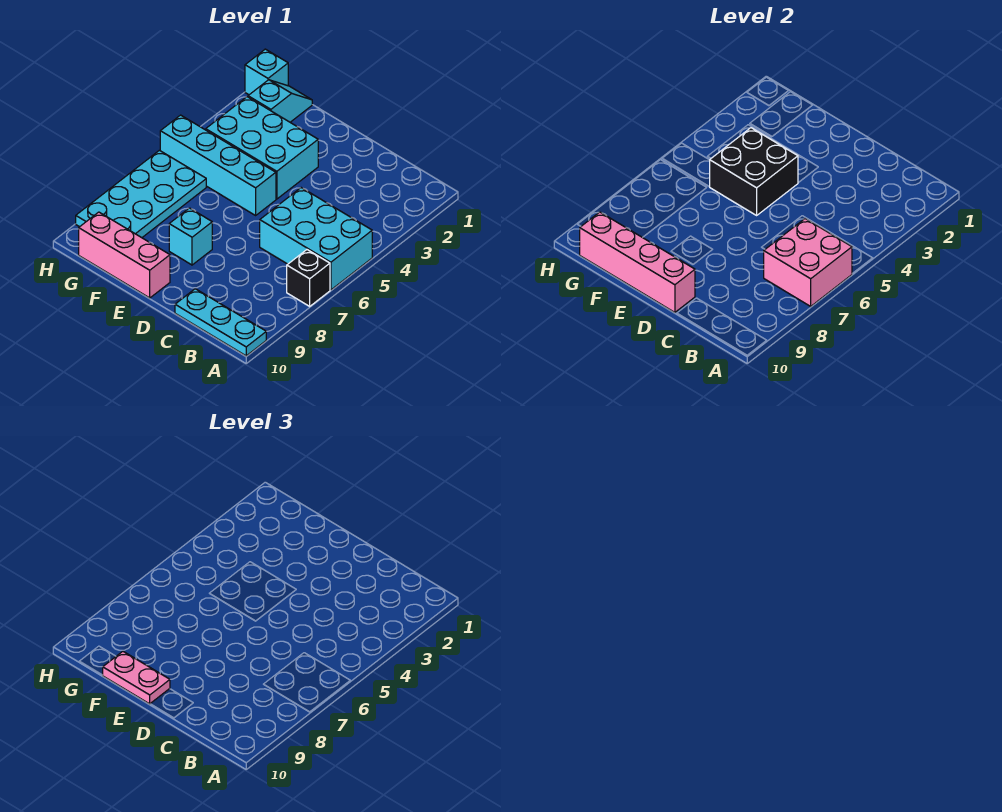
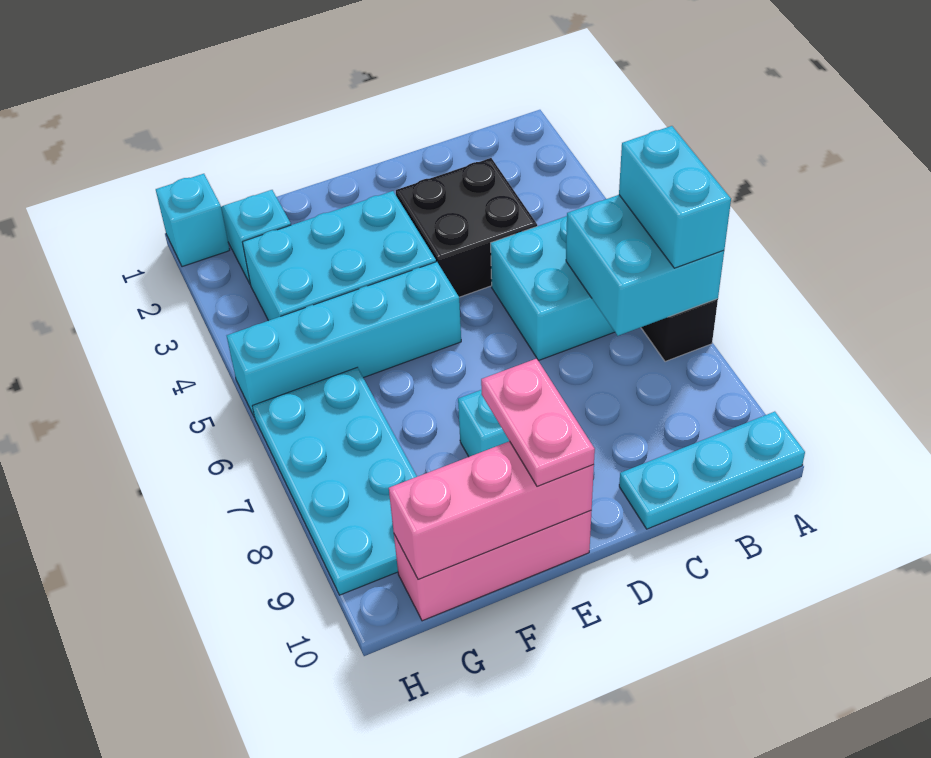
pink brick A6:B7 level 2 -> cyan brick A6:B7 level 2
none -> cyan brick A6:A7 level 3
pink brick D10:G10 level 2 -> pink brick E10:G10 level 2
black brick E4:F5 level 2 -> black brick C3:D4 level 1
pink plate E10:F10 level 3 -> pink plate E9:E10 level 3

